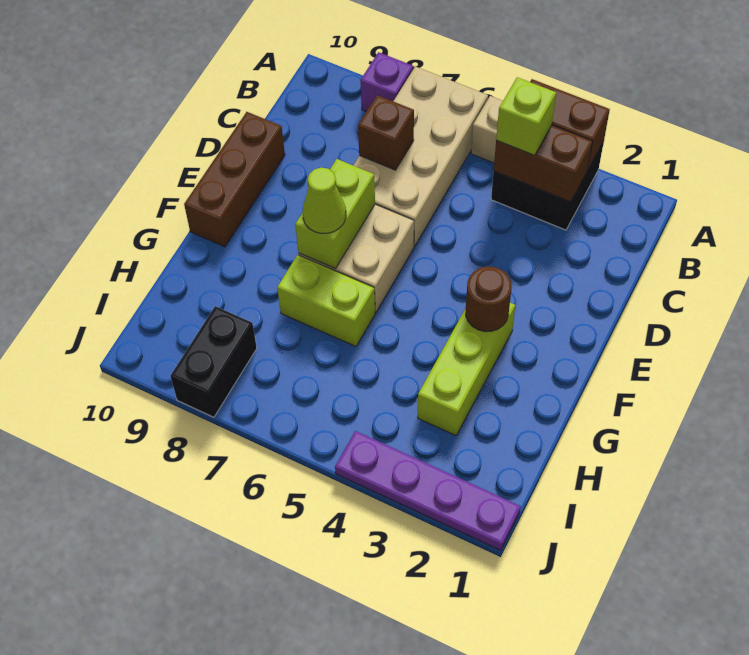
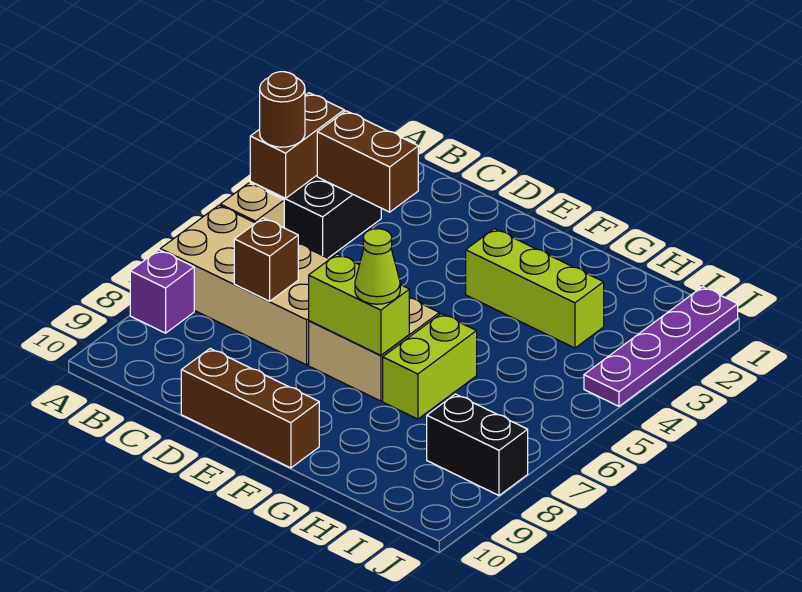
brown brick B3:B4 level 2 -> brown brick B3:C3 level 2
lime brick B4 level 3 -> none
brown round brick F3 level 2 -> brown round brick A4 level 3

